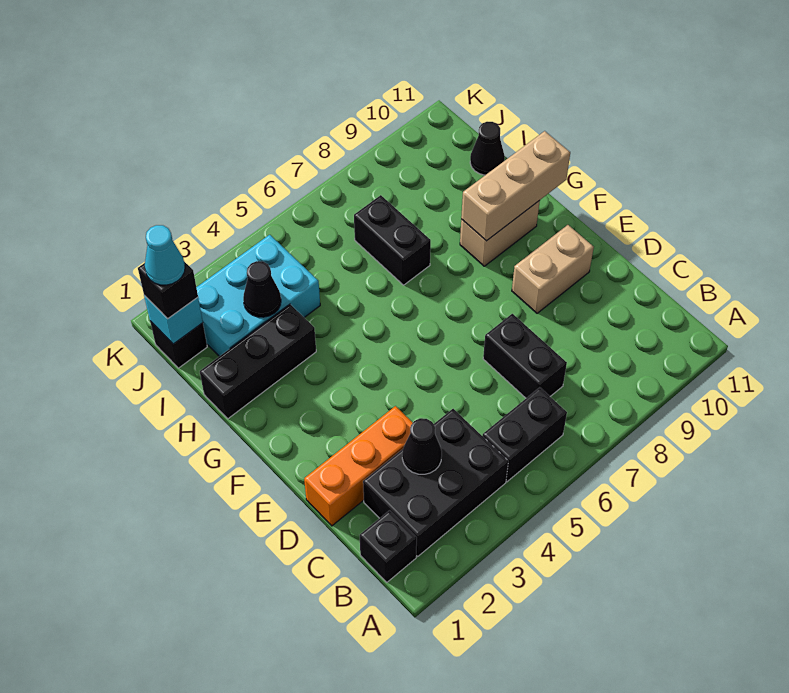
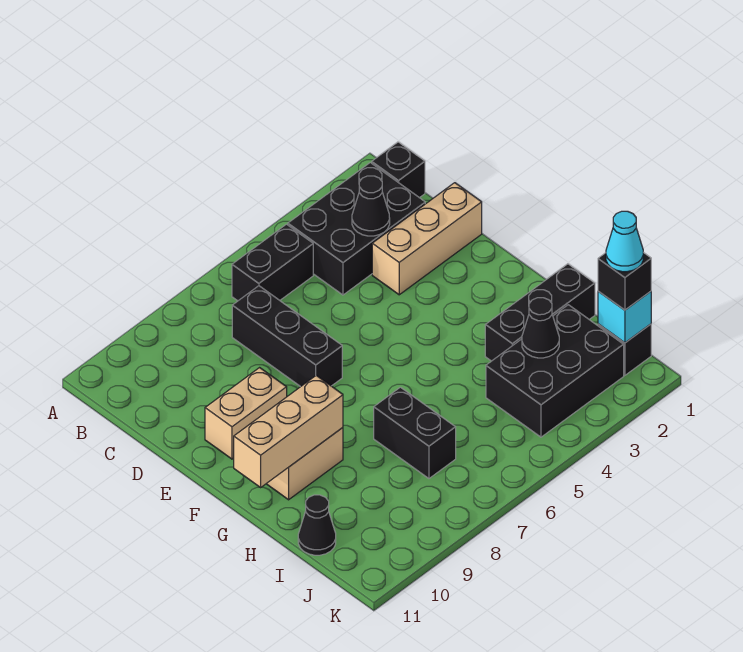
black brick C7:D7 level 1 -> black brick C7:E7 level 1
orange brick D1:D3 level 1 -> tan brick D1:D3 level 1
cyan brick I2:J4 level 1 -> black brick I2:J4 level 1

